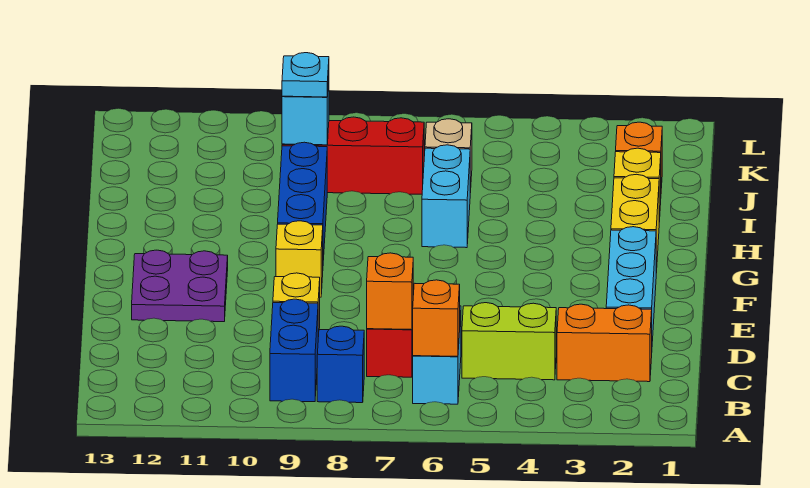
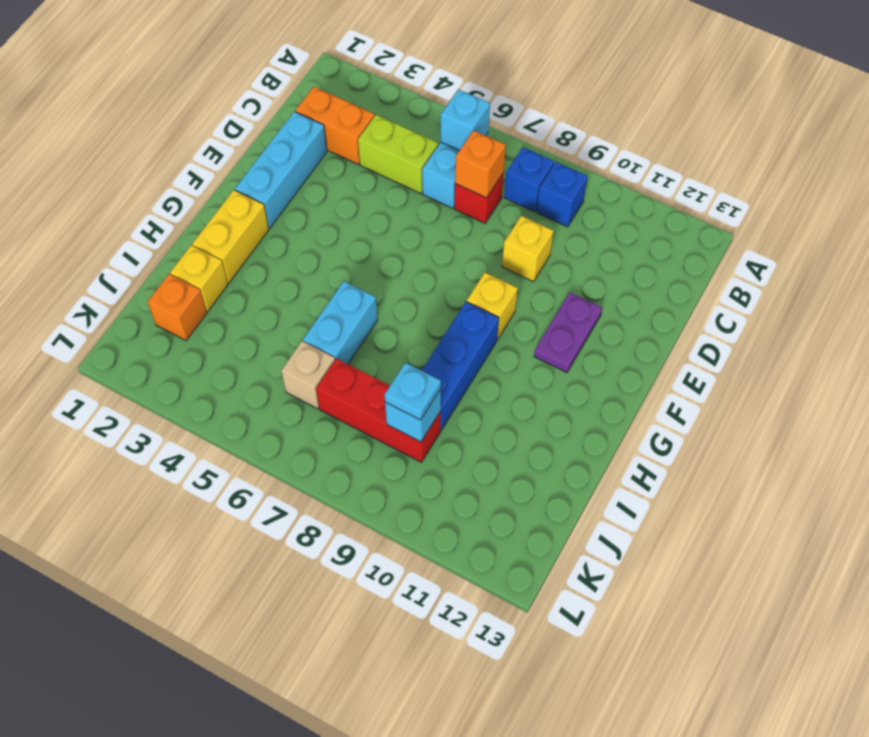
orange brick B6 level 2 -> cyan brick B6 level 2
blue brick B9:C9 level 1 -> blue brick B9 level 1
purple plate E11:F12 level 1 -> purple plate E11:F11 level 1

